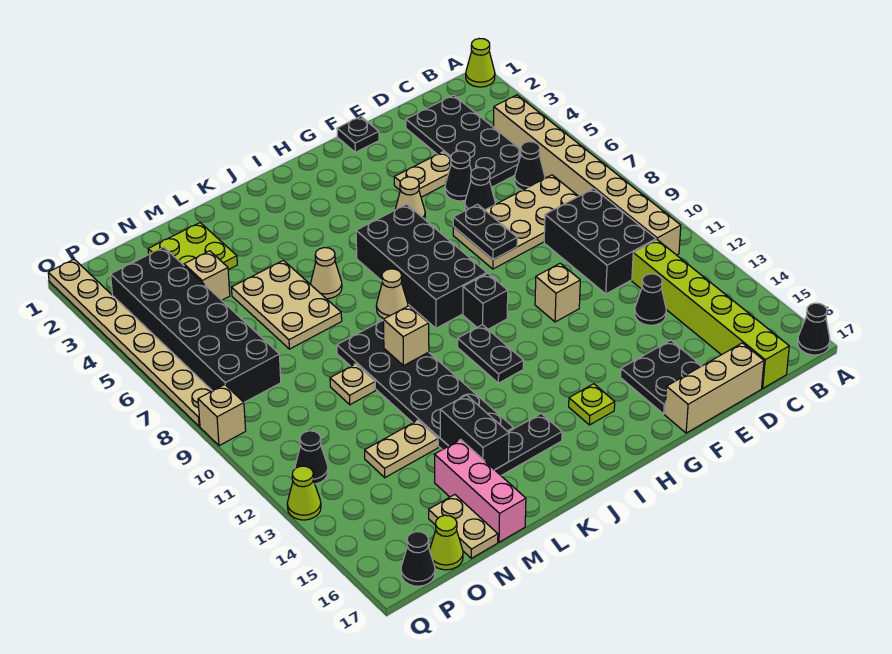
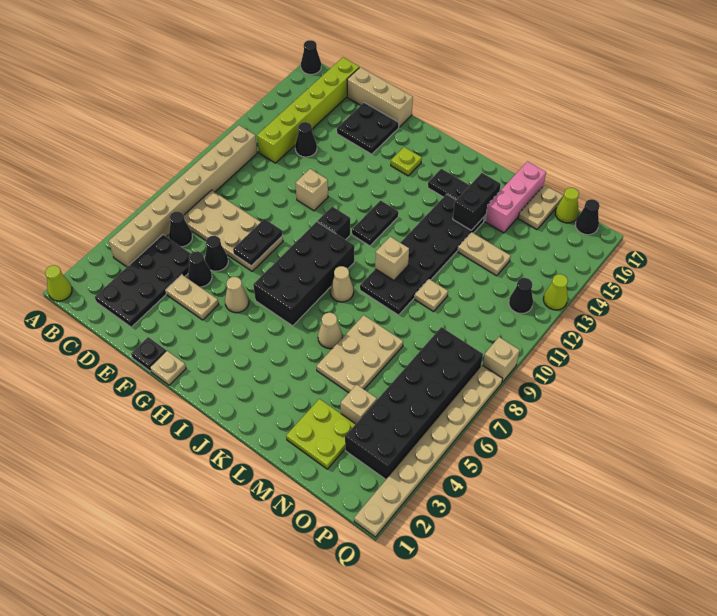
black brick C9:D11 level 1 -> none
none -> tan plate G1 level 1

